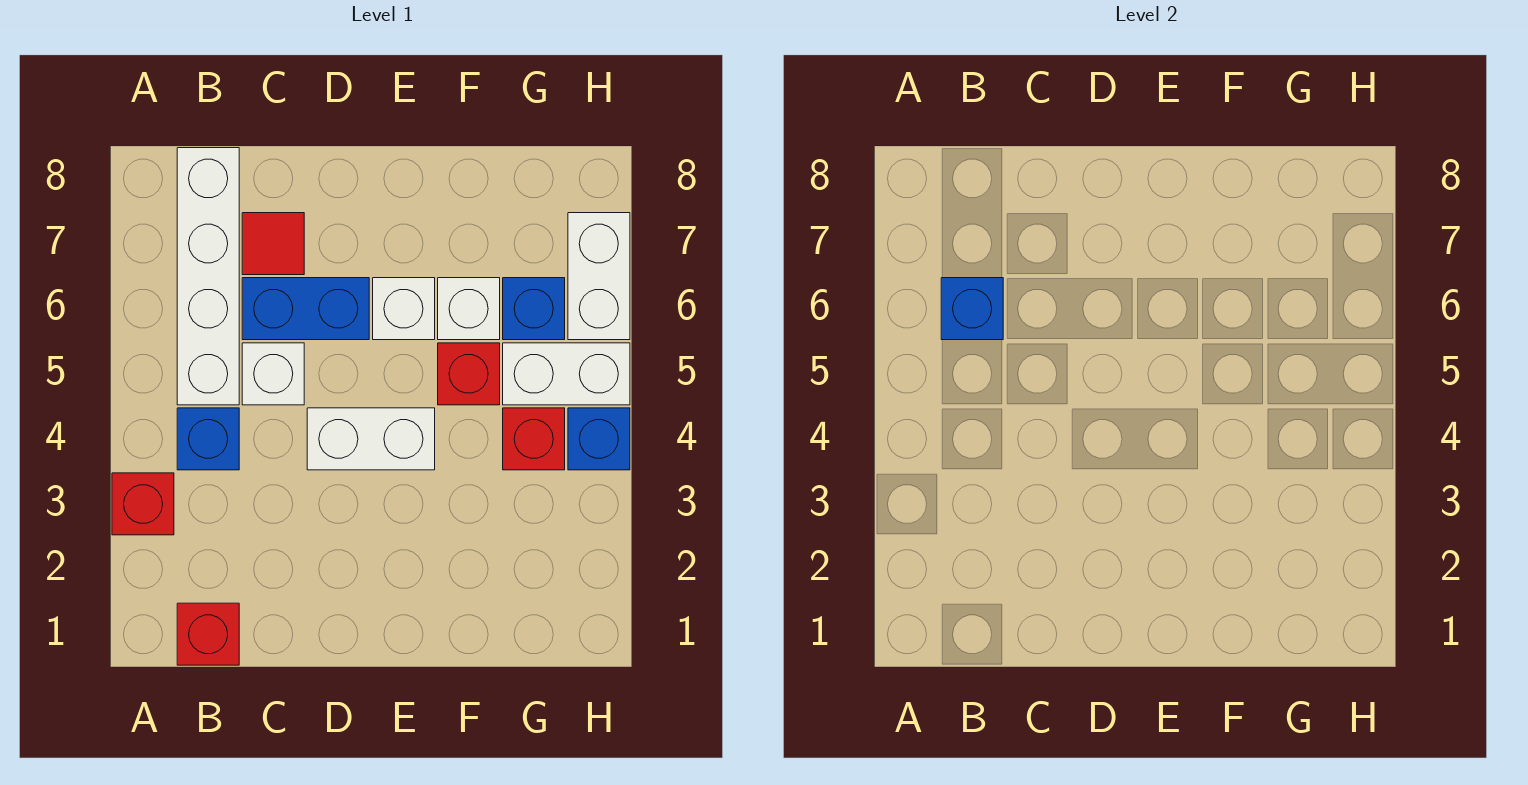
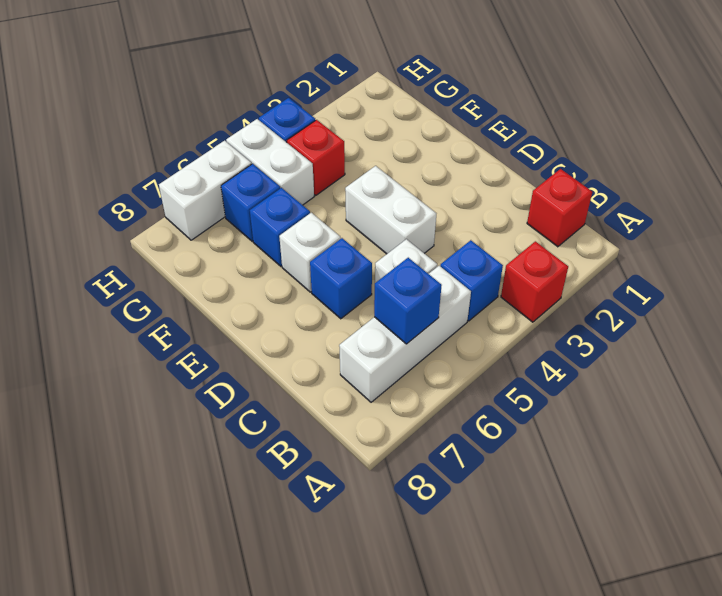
white brick B5:B8 level 1 -> white brick B5:B7 level 1
blue brick C6:D6 level 1 -> blue brick D6 level 1
red tile C7 level 1 -> none
red brick F5 level 1 -> none
white brick F6 level 1 -> blue brick F6 level 1

